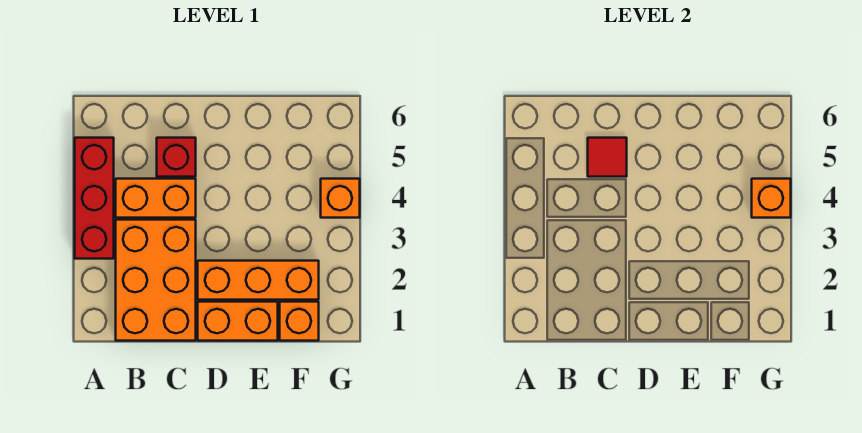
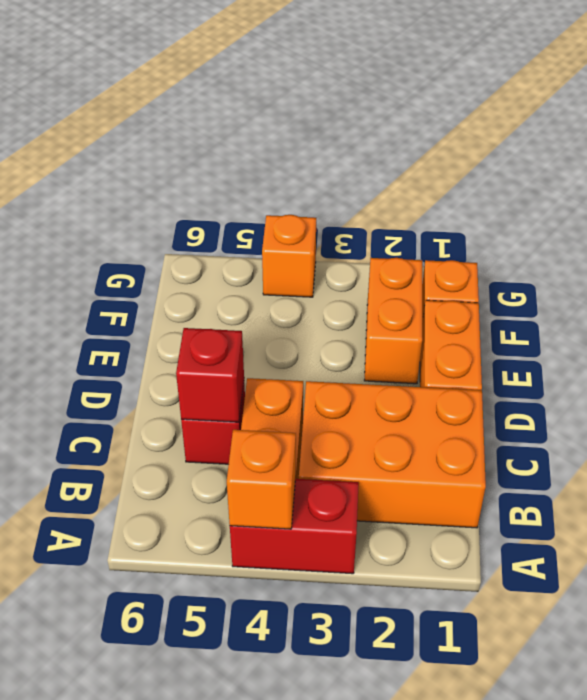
red brick A3:A5 level 1 -> red brick A3:A4 level 1
red tile C5 level 2 -> red brick C5 level 2
orange brick D2:F2 level 1 -> orange brick E2:F2 level 1
orange brick G4 level 2 -> orange brick A4 level 2

